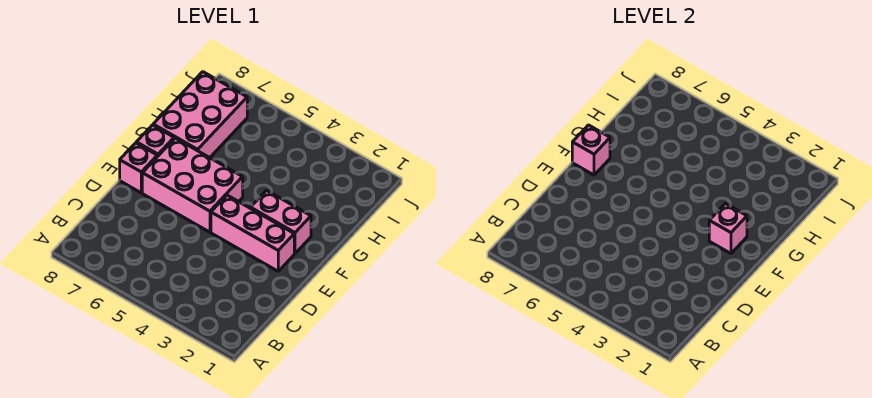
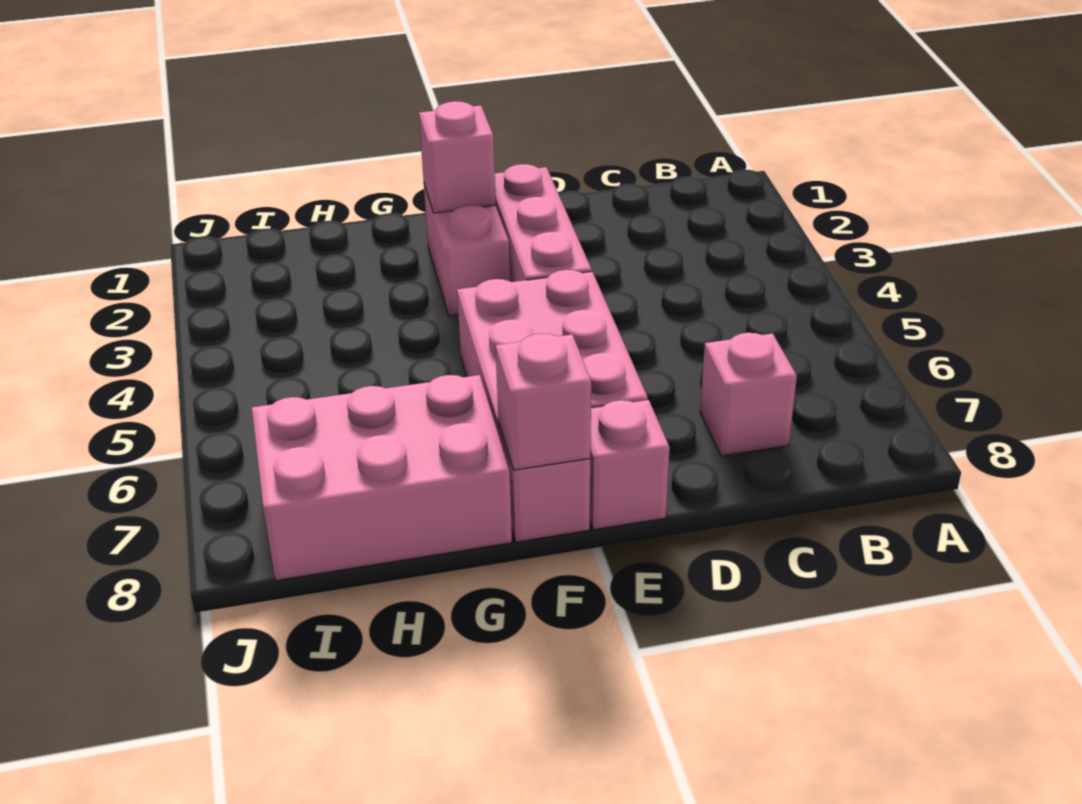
none -> pink brick C7 level 1

